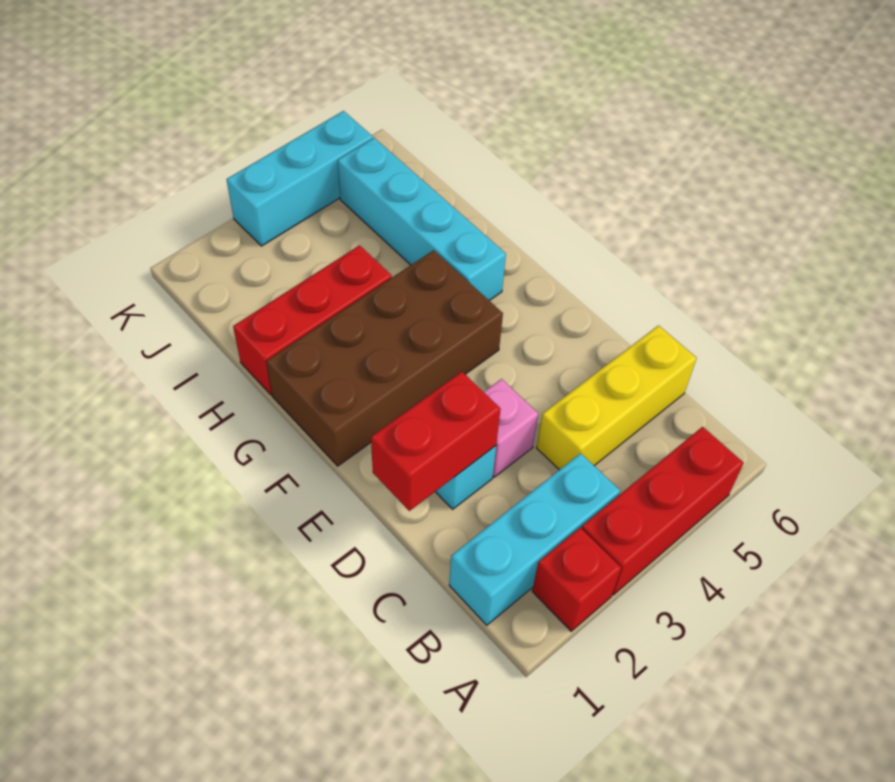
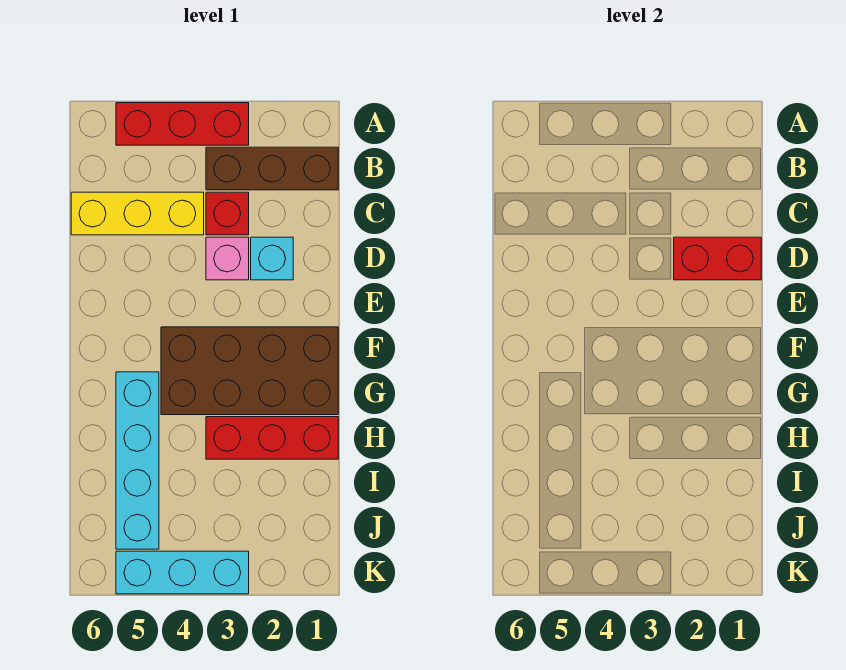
red brick A2 level 1 -> red brick C3 level 1
cyan brick B1:B3 level 1 -> brown brick B1:B3 level 1

